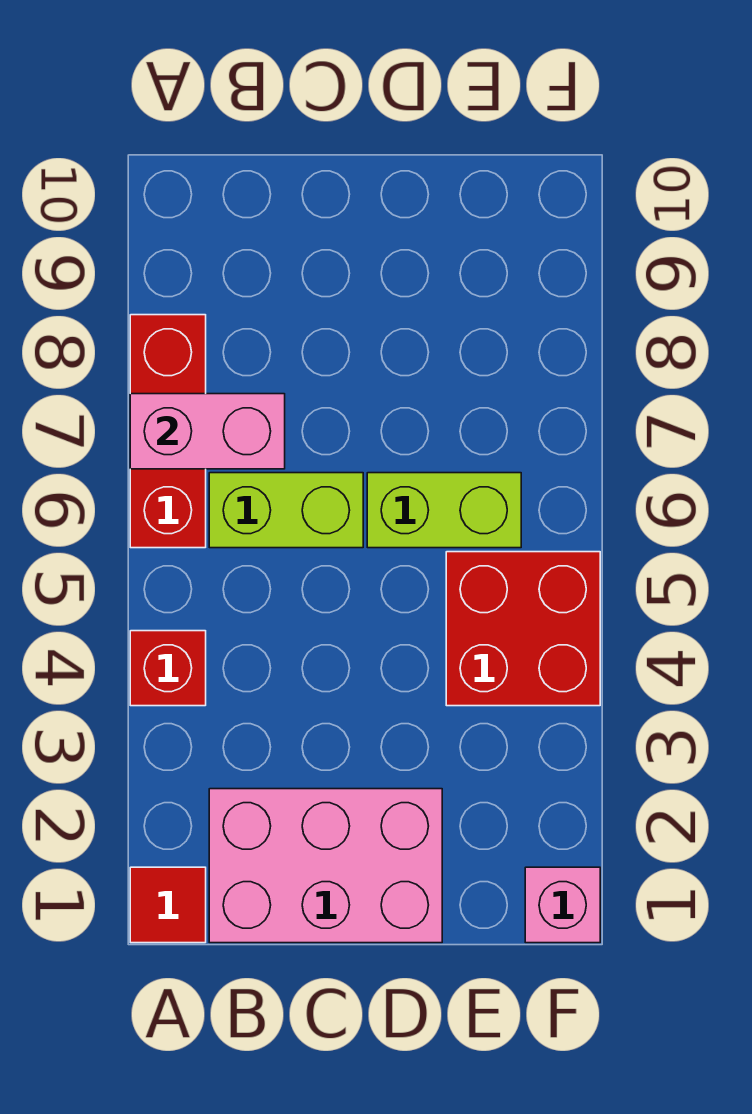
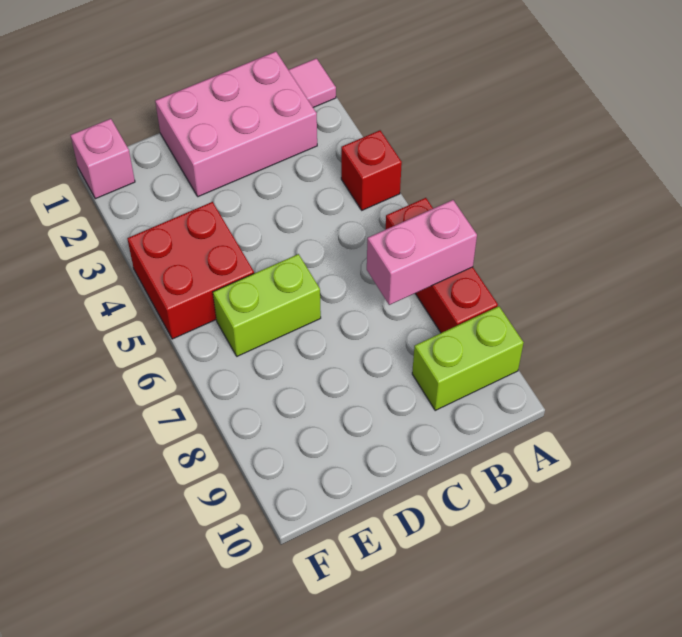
red tile A1 level 1 -> pink tile A1 level 1
lime brick B6:C6 level 1 -> lime brick A9:B9 level 1

